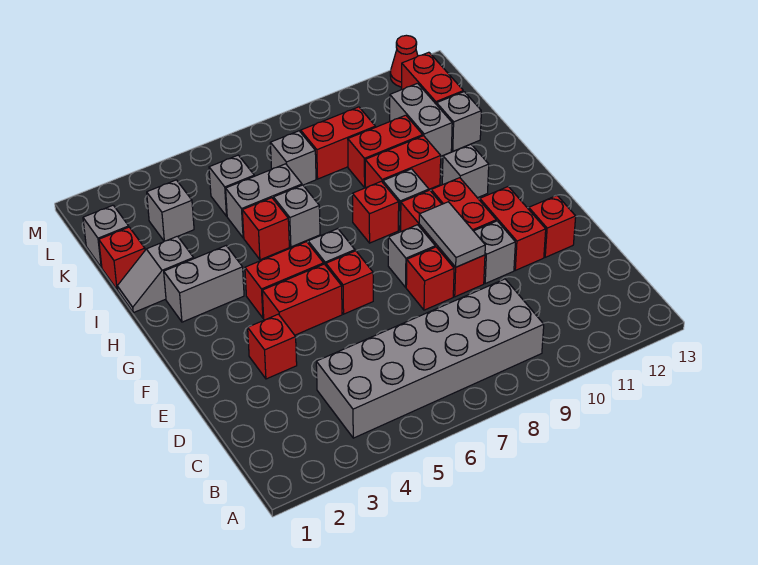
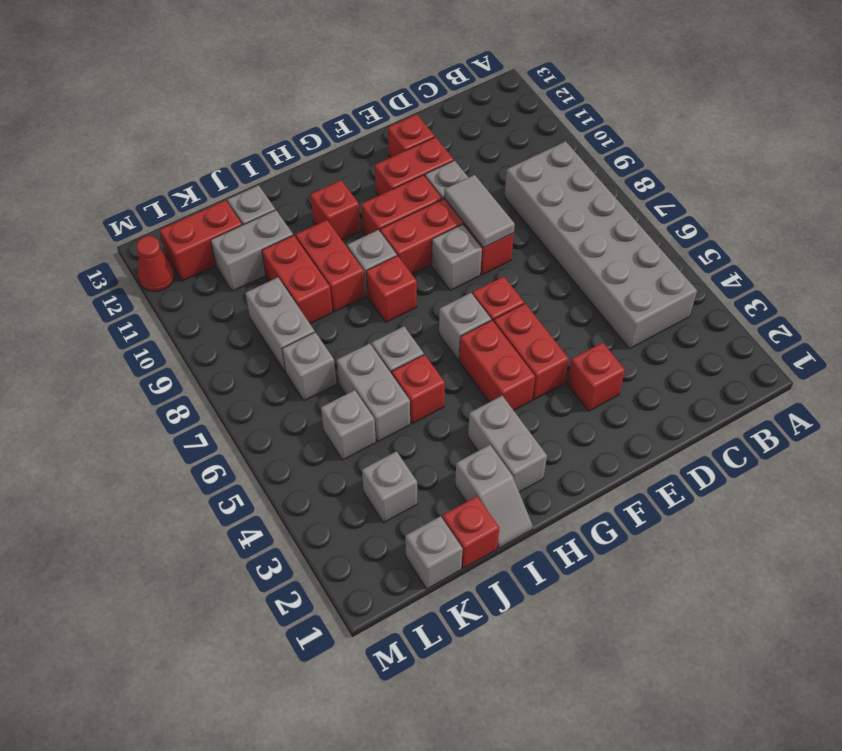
grey tile E9:F9 level 2 -> grey tile E8:E9 level 2
grey brick H11 level 1 -> red brick H11 level 1
red brick K8:K9 level 1 -> grey brick K8:K9 level 1

